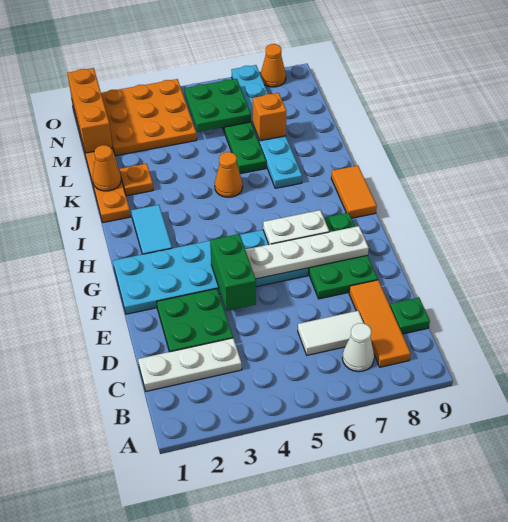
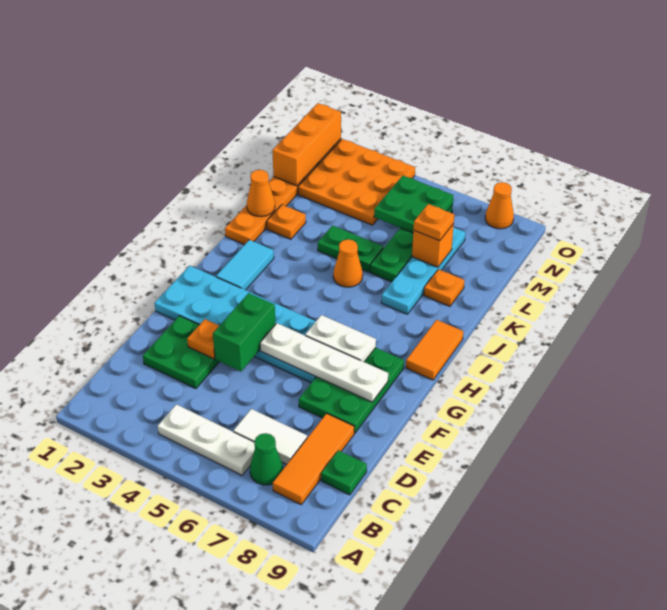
white cone B7 level 1 -> green cone B7 level 1
white plate C1:C3 level 1 -> white plate B4:B6 level 1
none -> orange plate E3 level 2
cyan plate J7:O7 level 1 -> cyan plate J7:M7 level 1
none -> green plate K4:K5 level 1
none -> orange plate K8 level 1
none -> orange plate L7 level 3

